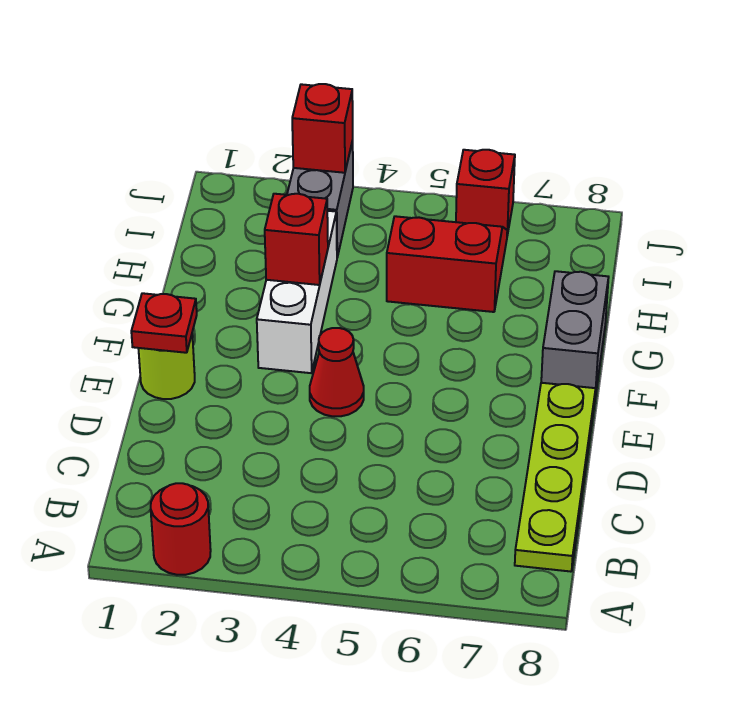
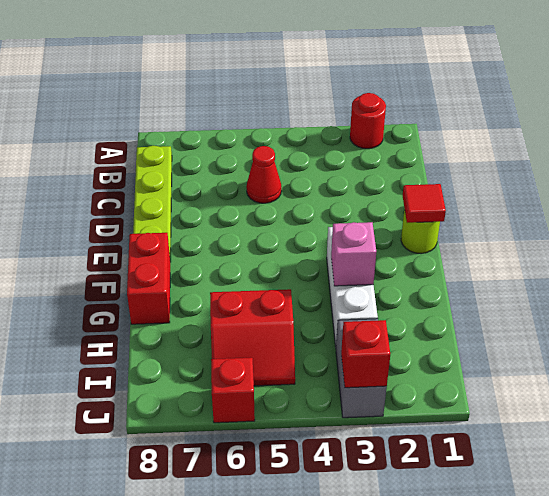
red plate E1 level 2 -> red tile E1 level 2
red cone E4 level 1 -> red cone C5 level 1
grey brick F8:G8 level 1 -> red brick F8:G8 level 1
red brick G3 level 2 -> pink brick G3 level 2

